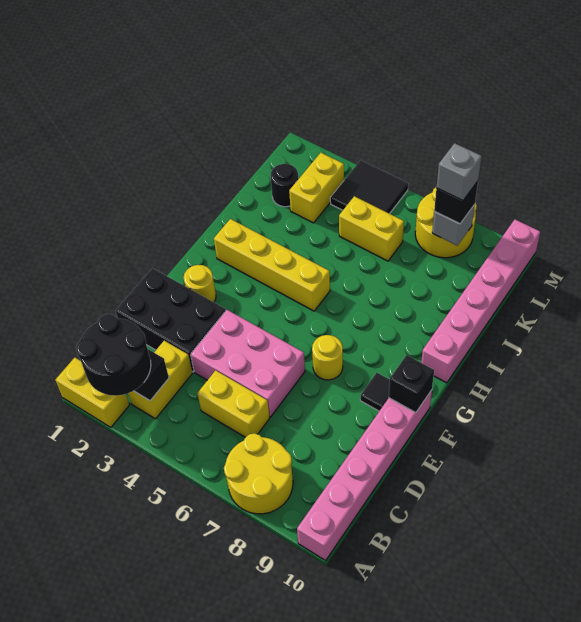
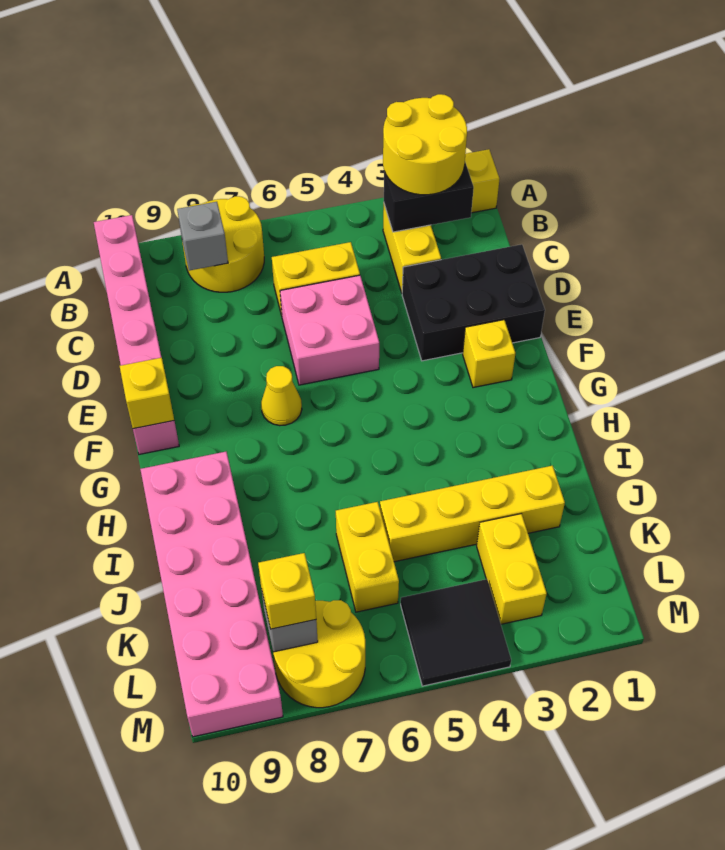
black round brick A2:B3 level 3 -> yellow round brick A2:B3 level 3
pink brick D4:E6 level 1 -> pink brick D5:E6 level 1
yellow round brick F2 level 1 -> yellow brick F2 level 1
yellow round brick F7 level 1 -> yellow cone F7 level 1
black tile F9 level 1 -> none
black brick F10 level 2 -> yellow brick F10 level 2
yellow brick H2:H5 level 1 -> yellow brick J2:J5 level 1
pink brick H10:M10 level 1 -> pink brick H9:M10 level 1
black round brick K2 level 1 -> none
yellow brick K5:K6 level 1 -> yellow brick J6:K6 level 1
black brick L8 level 3 -> yellow brick L8 level 3
grey brick L8 level 4 -> grey brick B8 level 2

